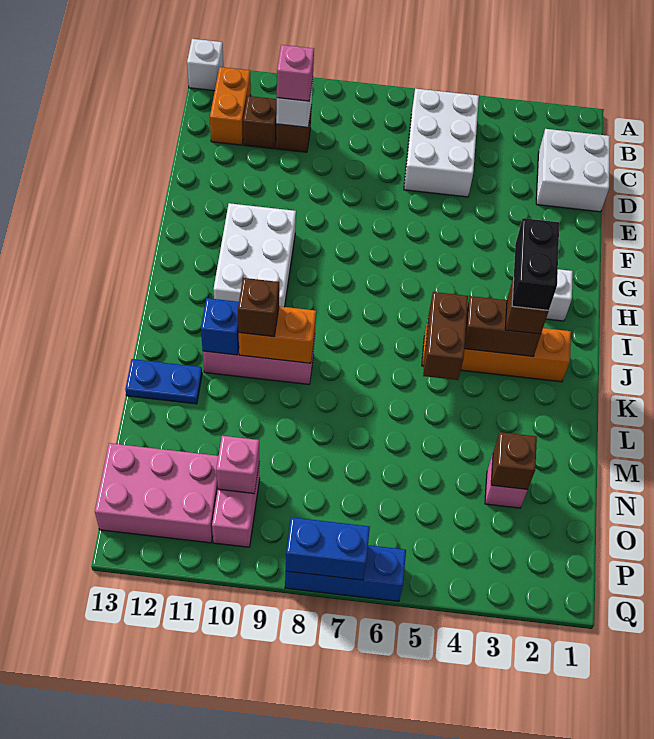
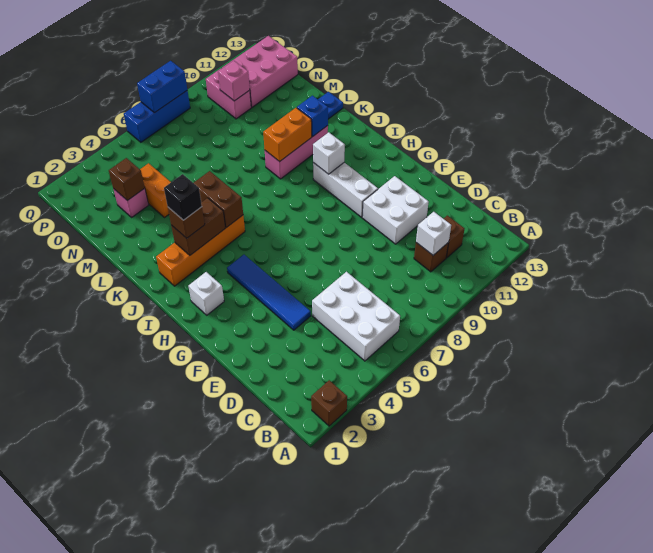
white brick A13 level 1 -> white brick I10 level 2
orange brick B12:C12 level 1 -> orange brick M4:N4 level 1
white brick C1:D2 level 1 -> white brick E10:F11 level 1
pink brick C10 level 3 -> none
none -> blue tile E4:H4 level 1
white brick G10:I11 level 1 -> white brick G10:I10 level 1
black brick I3:J3 level 4 -> black brick J3 level 4
brown brick K10 level 3 -> brown brick A2 level 1

